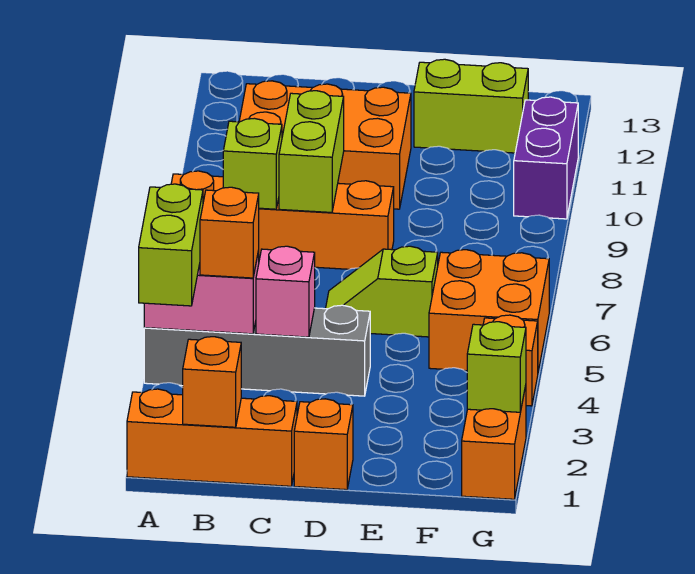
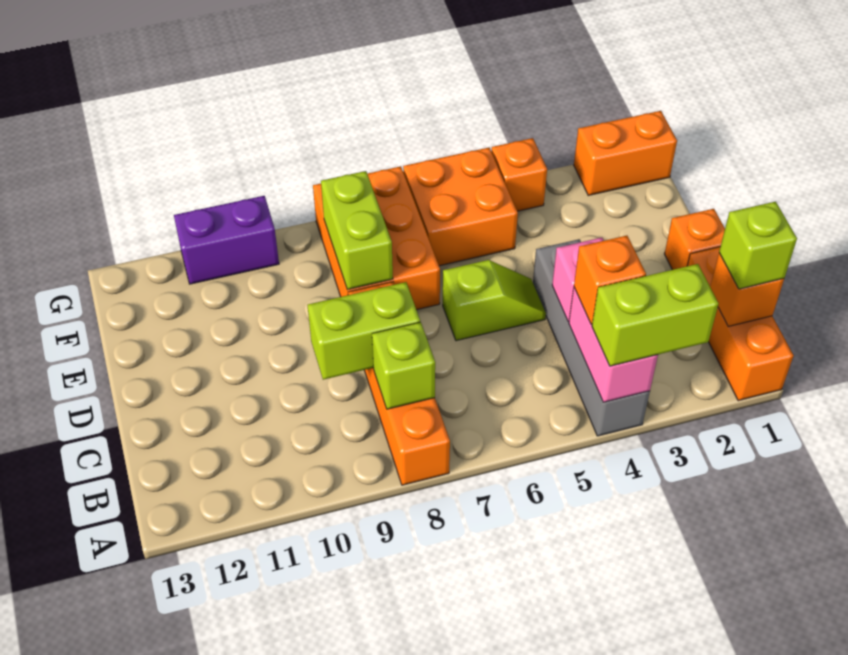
orange brick B10:D11 level 1 -> orange brick E7:G8 level 1
lime slope D6:E6 level 1 top E -> lime slope D5:D6 level 1 top 6
lime brick E12:F12 level 1 -> lime brick E8:F8 level 2
lime brick G2 level 2 -> lime brick B1 level 3

